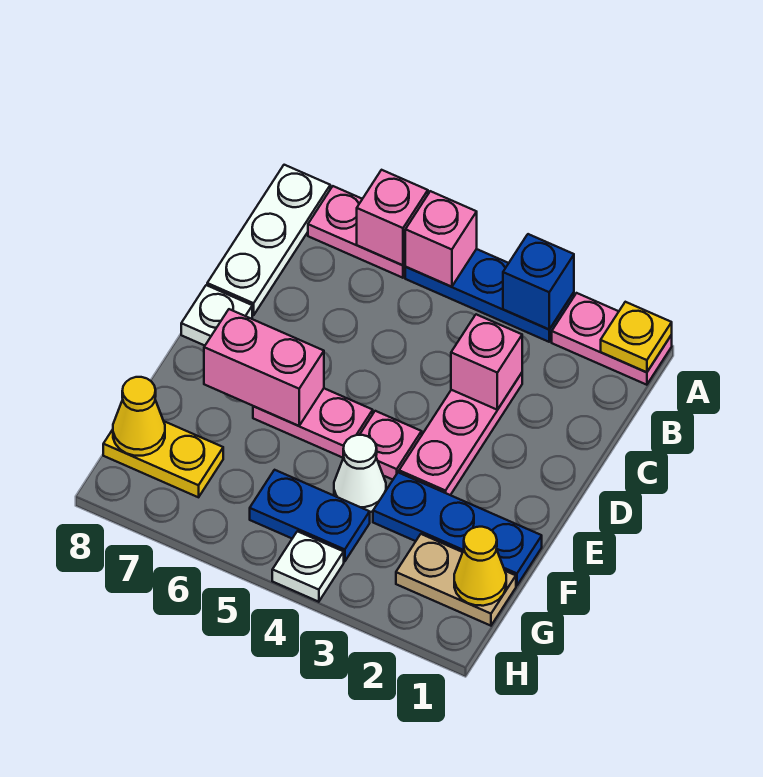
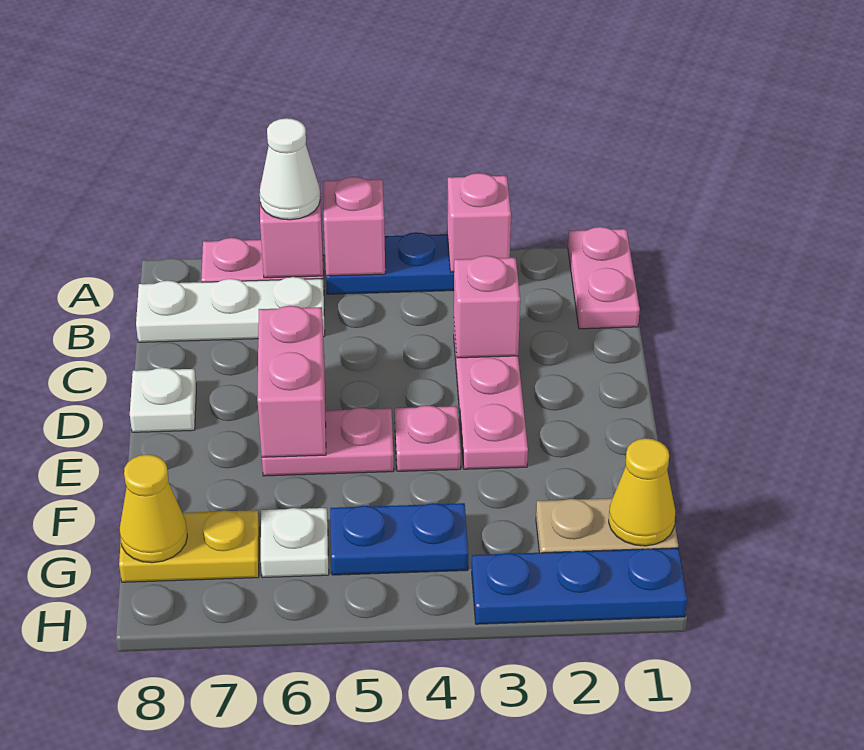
pink plate A1:A2 level 1 -> pink plate A1:B1 level 1
yellow plate A1 level 2 -> none
blue brick A3 level 2 -> pink brick A3 level 2
white plate A8:C8 level 1 -> white plate B6:B8 level 1
pink brick E6:E7 level 2 -> pink brick D6:E6 level 2
blue plate F1:F3 level 1 -> blue plate H1:H3 level 1
white cone F4 level 1 -> white cone A6 level 3
white plate H4 level 1 -> white plate G6 level 1

